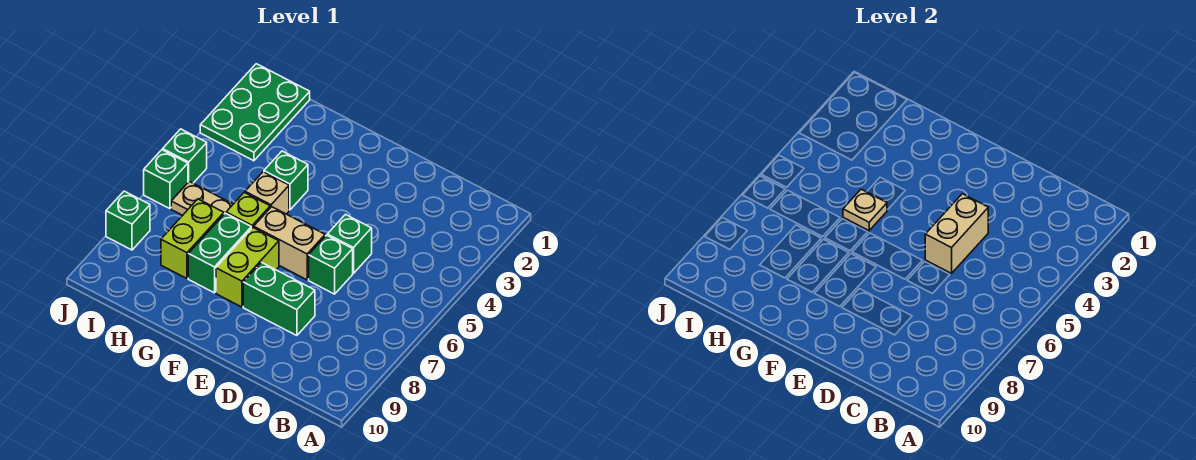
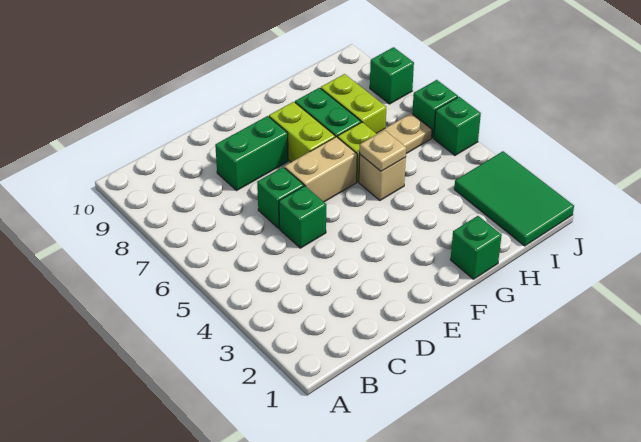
tan brick D4:D5 level 2 -> none
green brick G4 level 1 -> green brick G1 level 1
green plate I1:J3 level 1 -> green tile I1:J3 level 1

